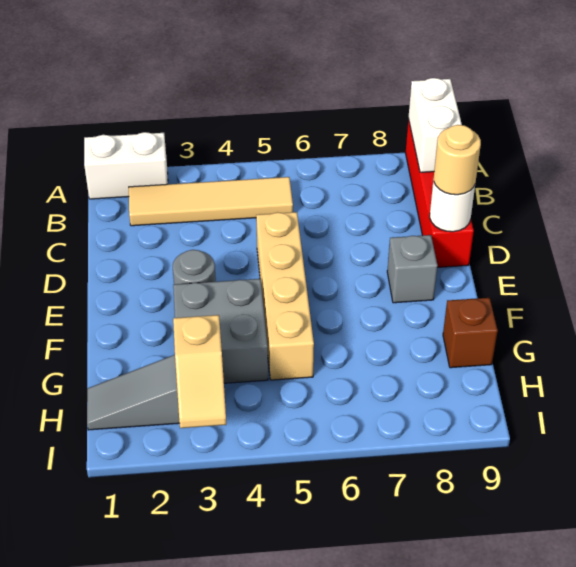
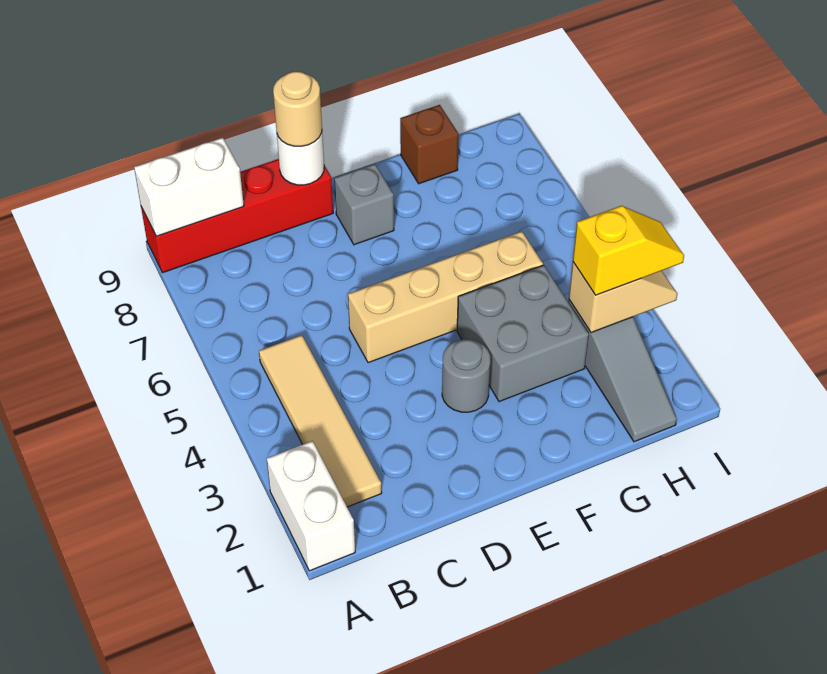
none -> yellow slope H3:I3 level 3 top H

